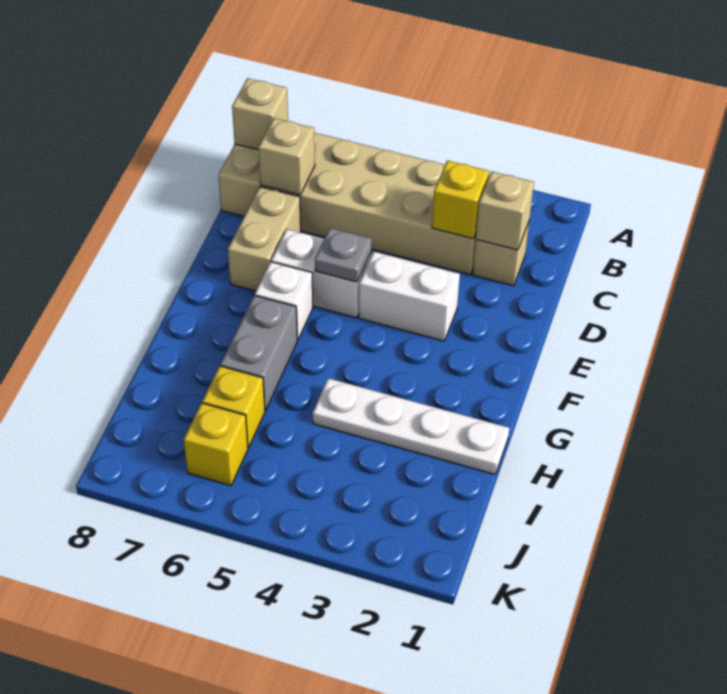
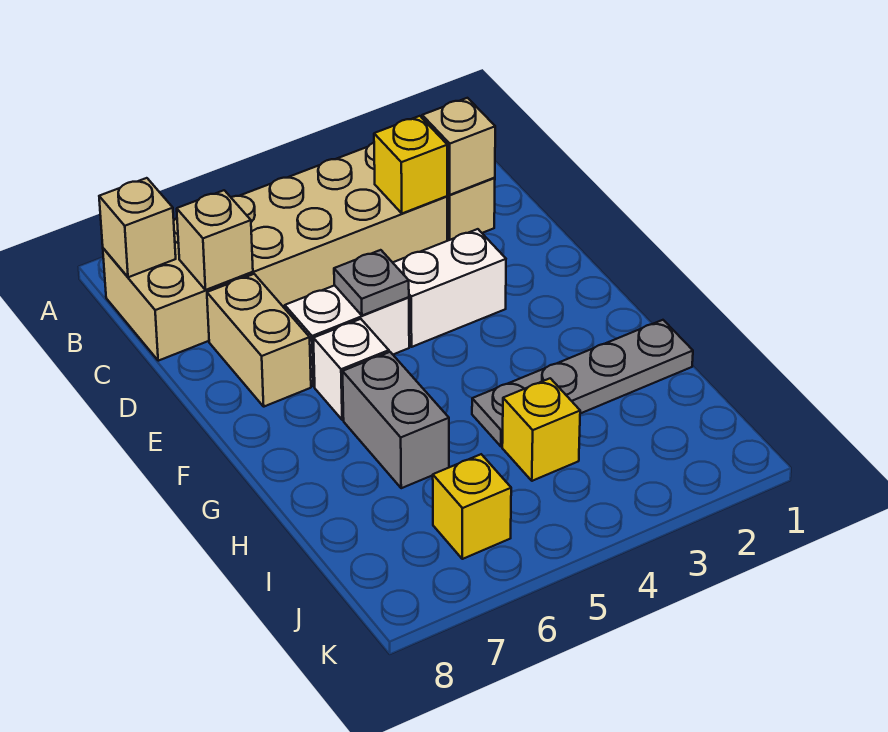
white plate H1:H4 level 1 -> grey plate H1:H4 level 1
yellow brick I6 level 1 -> yellow brick I4 level 1

